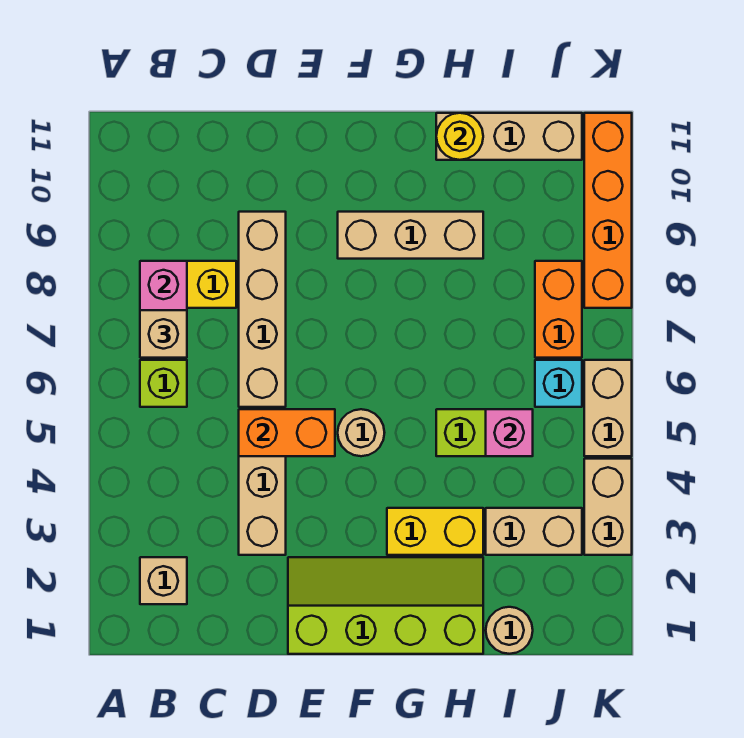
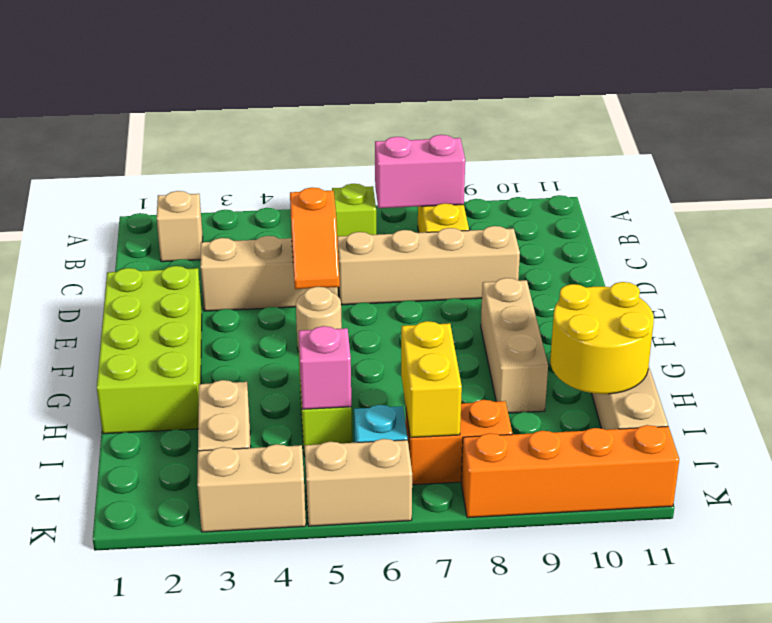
tan brick B7 level 3 -> none
orange brick D5:E5 level 2 -> orange slope D5:E5 level 2 top D
lime slope E1:H2 level 1 top 1 -> lime brick E1:H2 level 1
yellow brick G3:H3 level 1 -> yellow brick I7:J7 level 2
yellow round brick H11 level 2 -> yellow round brick H10:I11 level 2
tan round brick I1 level 1 -> none

